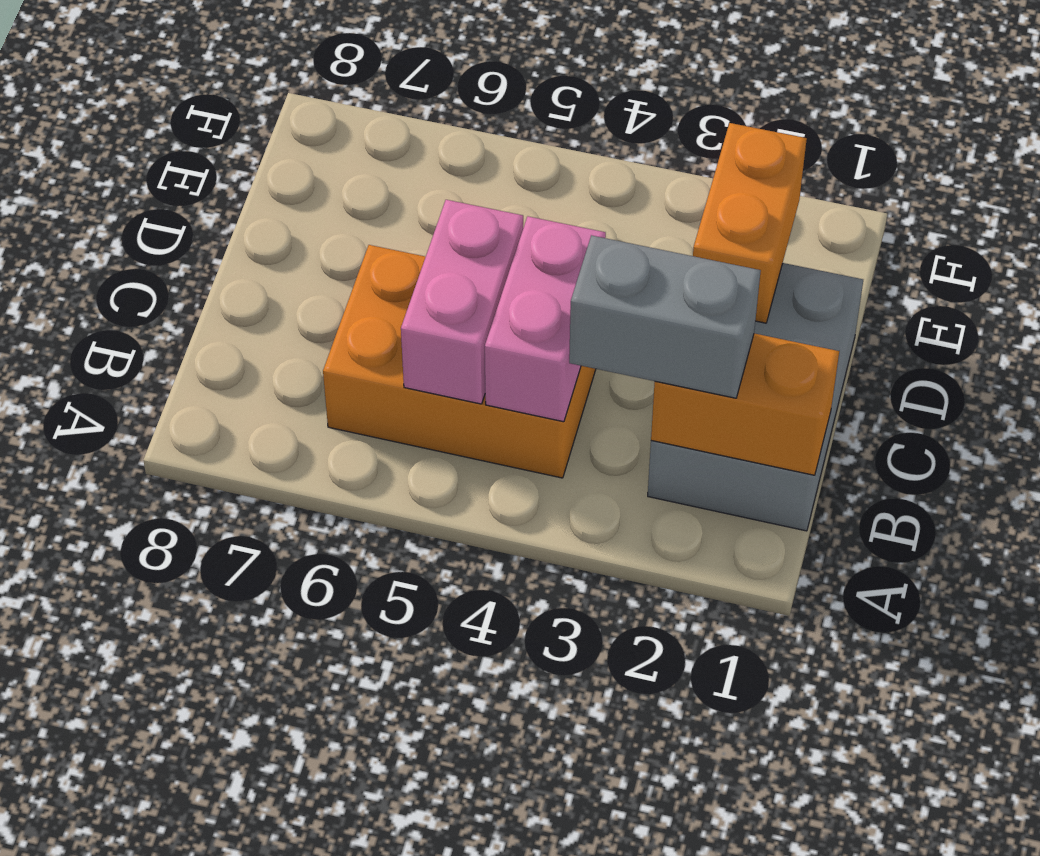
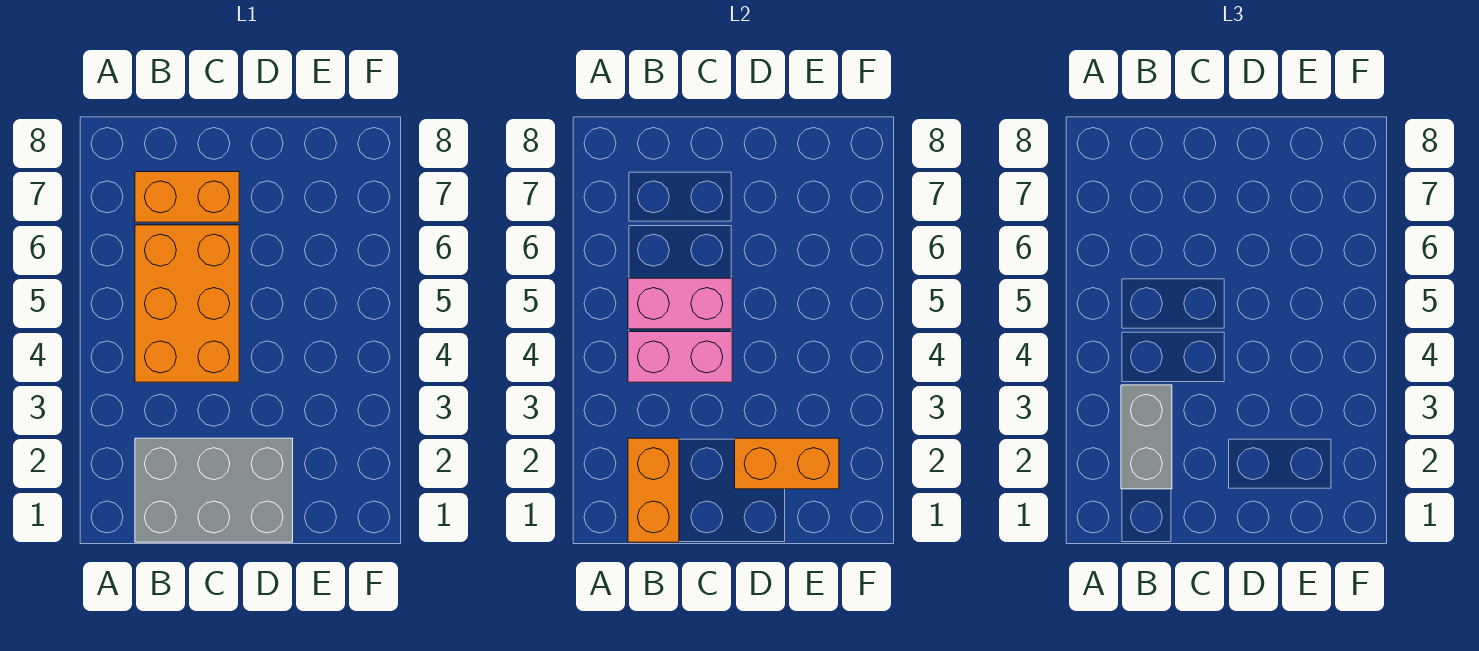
none -> orange brick B7:C7 level 1

